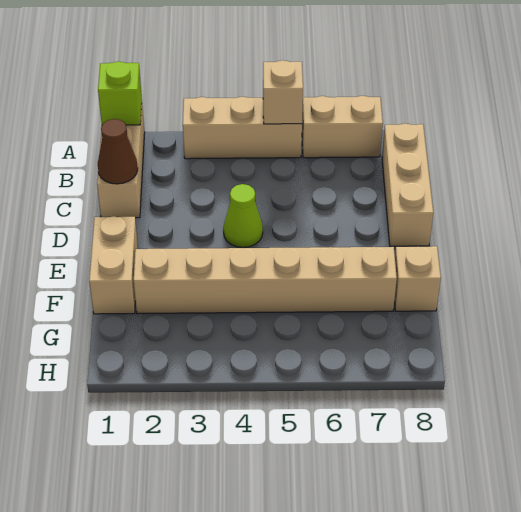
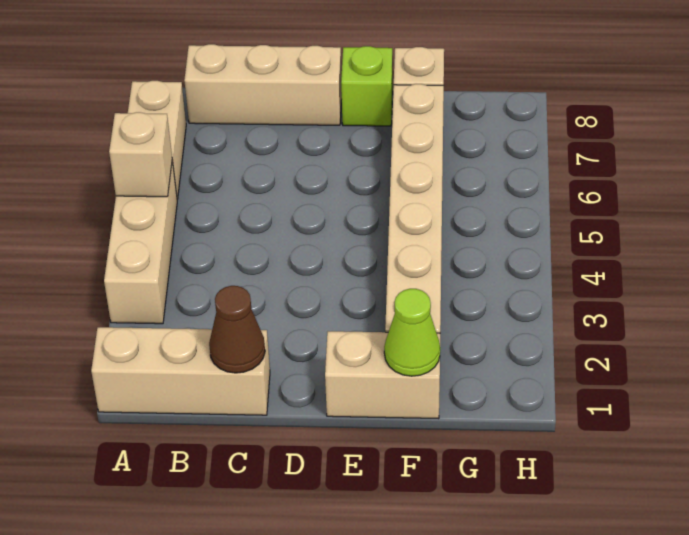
lime brick A1 level 2 -> lime brick E8 level 1
lime cone D4 level 1 -> lime cone F1 level 2

